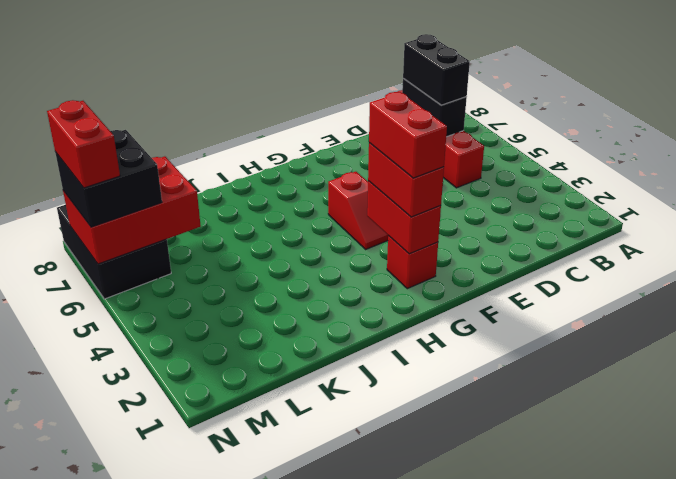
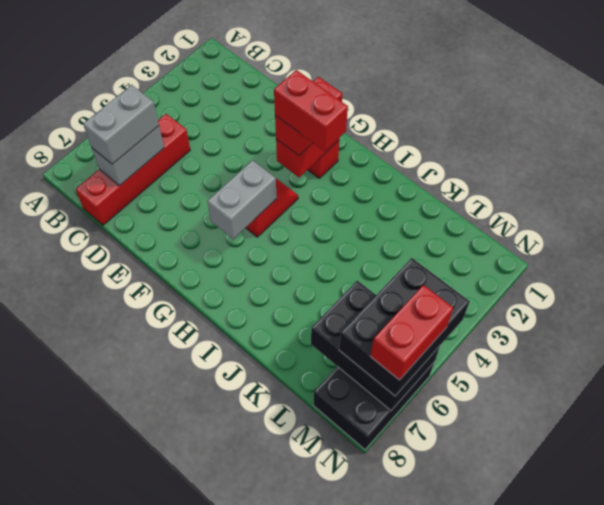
black brick C6:C7 level 2 -> grey brick C6:C7 level 2
black brick C6:C7 level 3 -> grey brick C6:C7 level 3
red brick G2:G3 level 4 -> red brick G3:H3 level 4
none -> grey brick G5:G6 level 2
red brick L6:N7 level 2 -> black brick L6:N7 level 2
black brick M6:N7 level 3 -> black brick M5:N7 level 3

